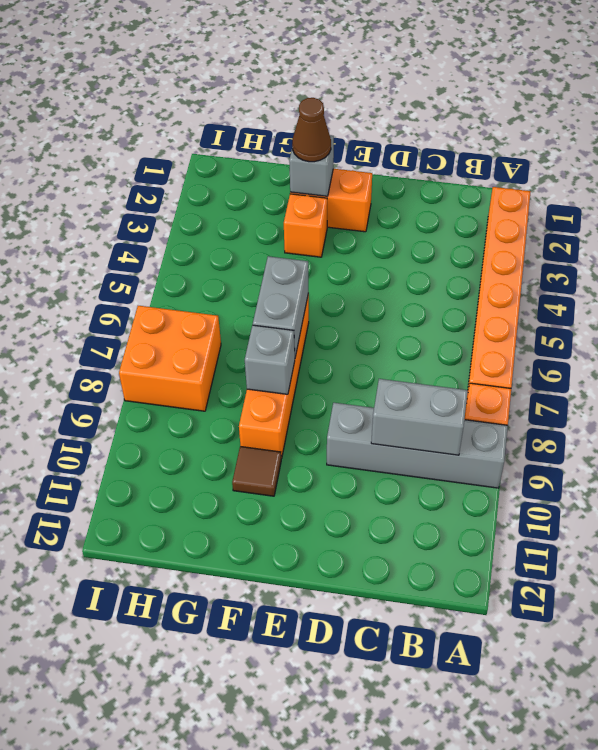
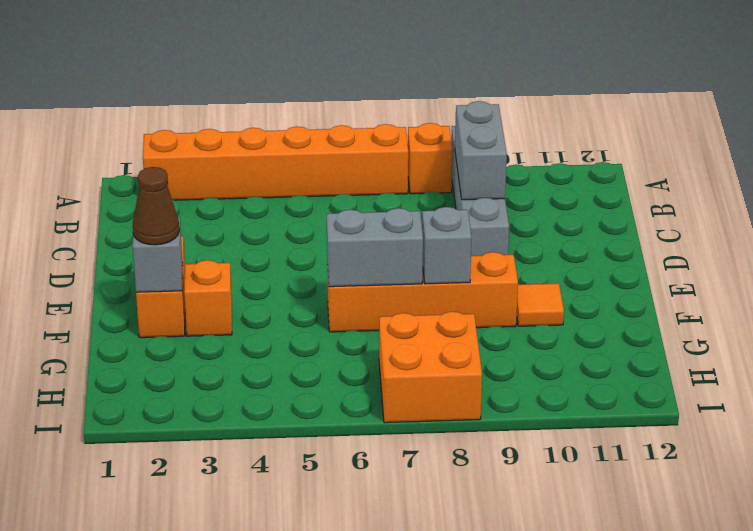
brown tile F10 level 1 -> orange tile F10 level 1

